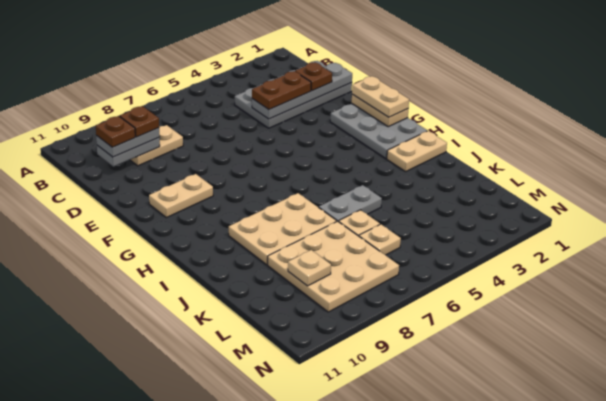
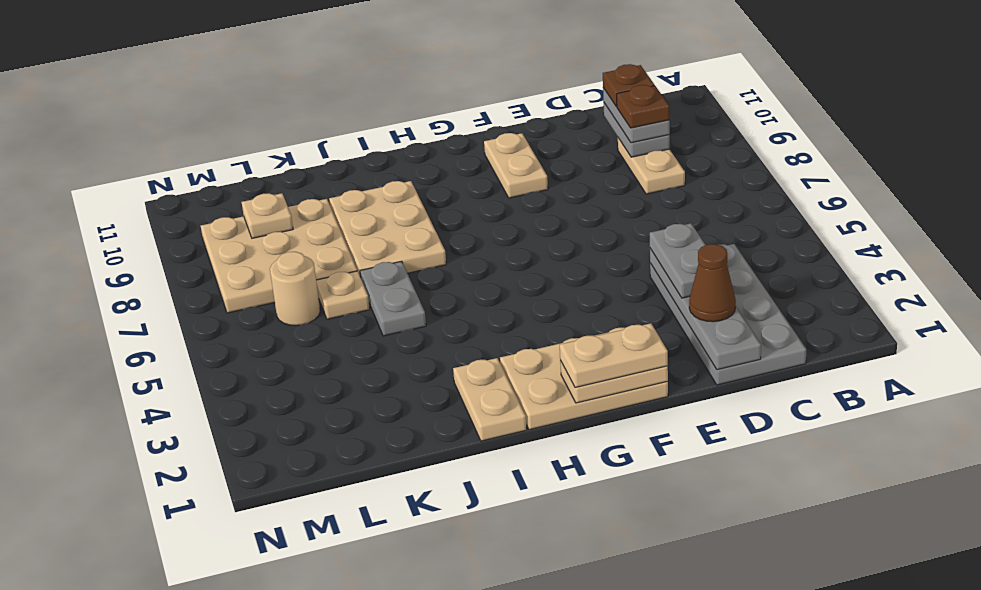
brown plate D2 level 3 -> brown cone D2 level 3
brown plate D3:D4 level 3 -> grey plate D3:D4 level 3
grey plate F1:H2 level 1 -> tan plate F1:H2 level 1
tan plate L6 level 1 -> tan round brick L6 level 1

